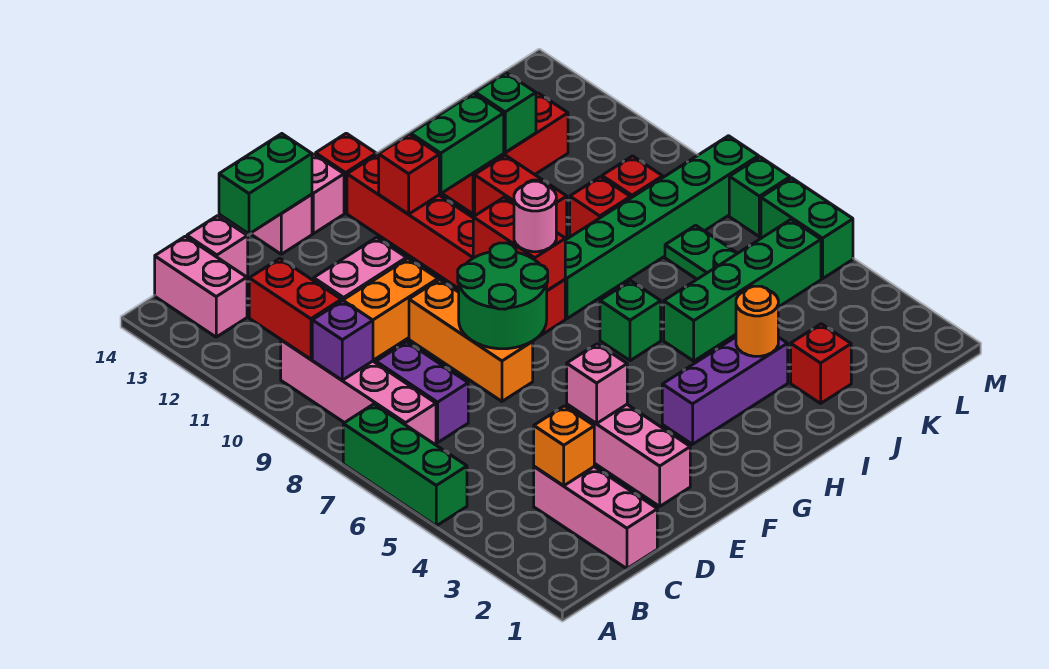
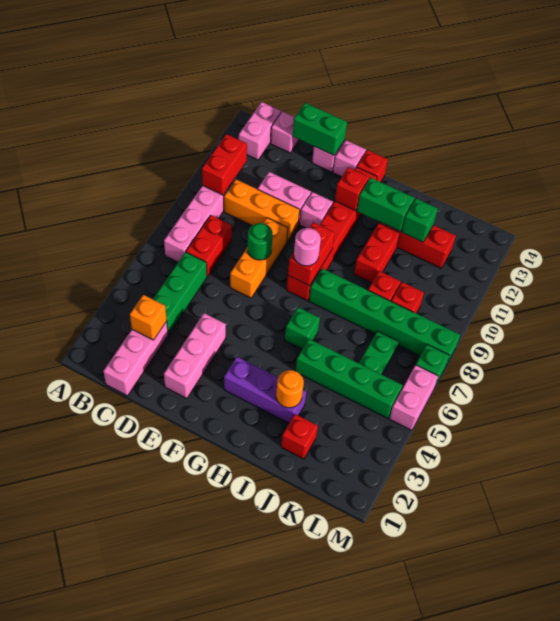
green brick A5:A7 level 1 -> green brick C4:C6 level 1
purple brick B9 level 2 -> none
purple brick C7:C8 level 1 -> red brick C7:C8 level 1
pink brick E4 level 2 -> pink brick F11 level 1
green round brick E7:F8 level 2 -> green round brick E8 level 2
green brick M5:M6 level 1 -> pink brick M5:M6 level 1

